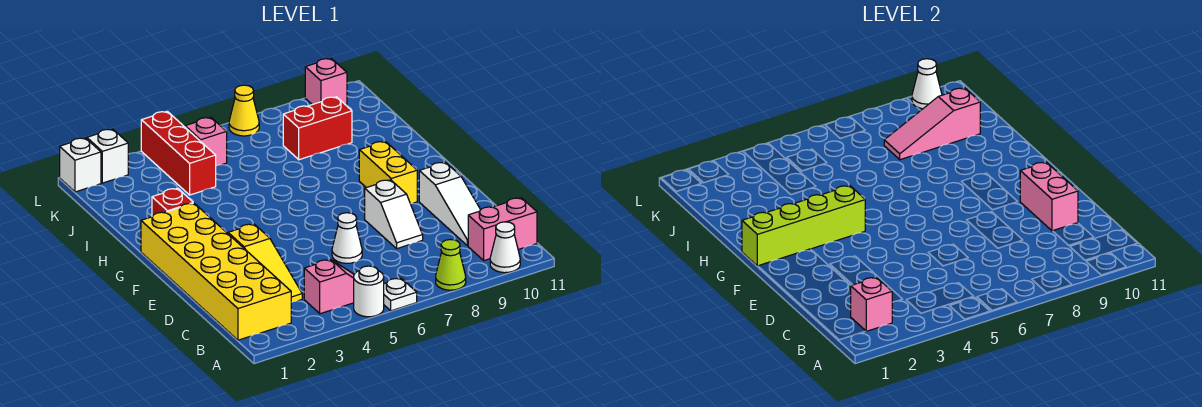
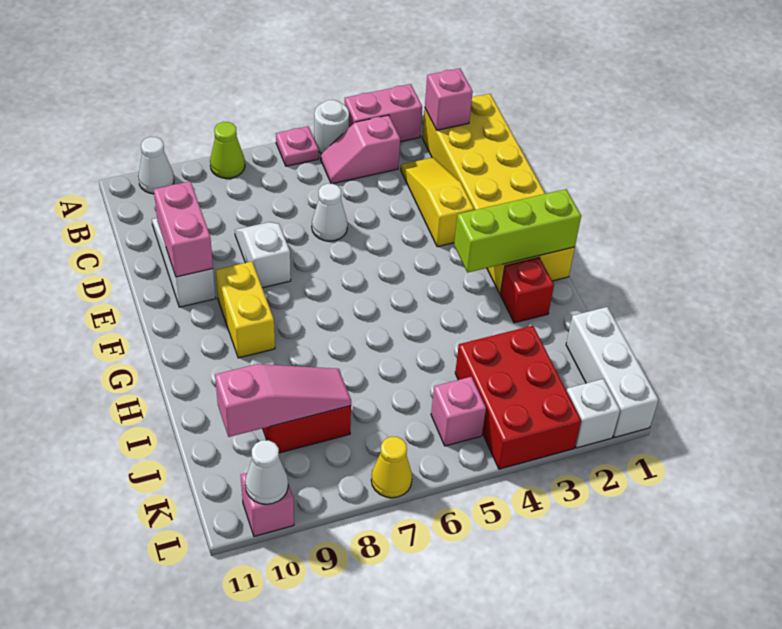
white plate A6 level 1 -> pink plate A6 level 1
pink brick B10:B11 level 1 -> pink brick A3:A4 level 1
lime brick G1:G4 level 2 -> lime brick G1:G3 level 2
red brick J4:L4 level 1 -> red brick J3:L4 level 1
white brick L1 level 1 -> white brick J1:L1 level 1

